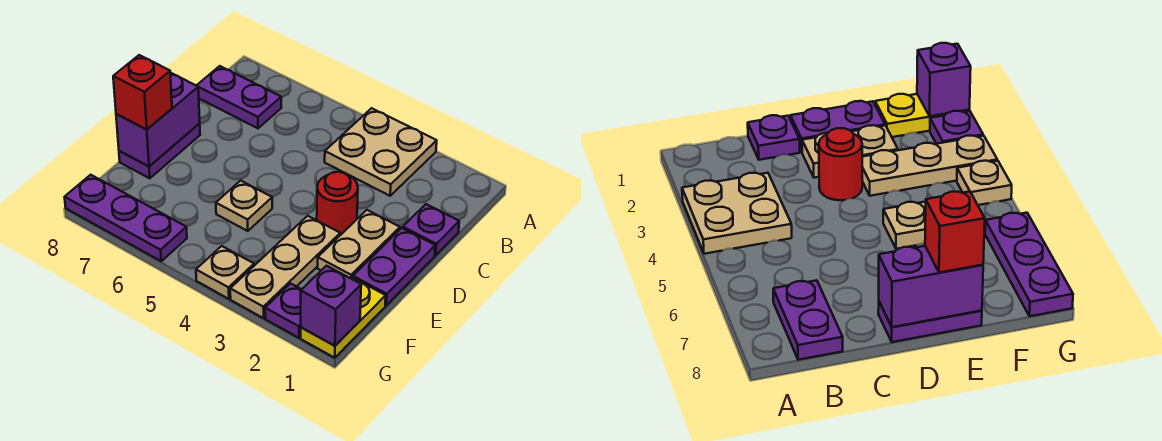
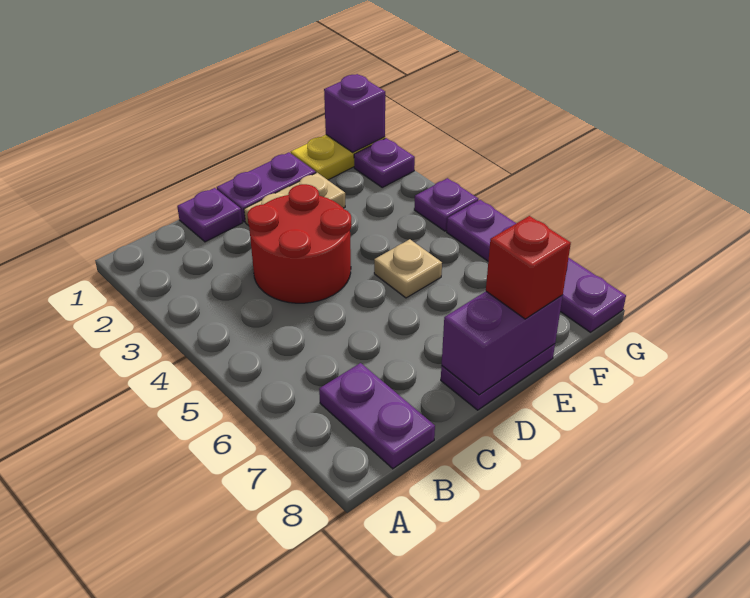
tan plate A3:B4 level 1 -> none
red round brick D3 level 1 -> red round brick C3:D4 level 1
tan plate E3:G3 level 1 -> none
tan plate G4 level 1 -> purple plate G4 level 1
purple plate G6:G8 level 1 -> purple plate G5:G8 level 1

